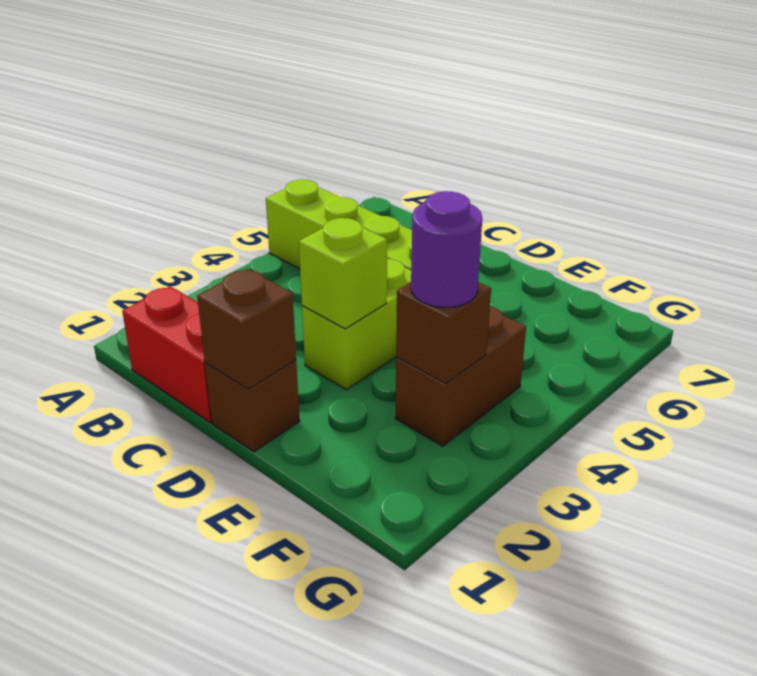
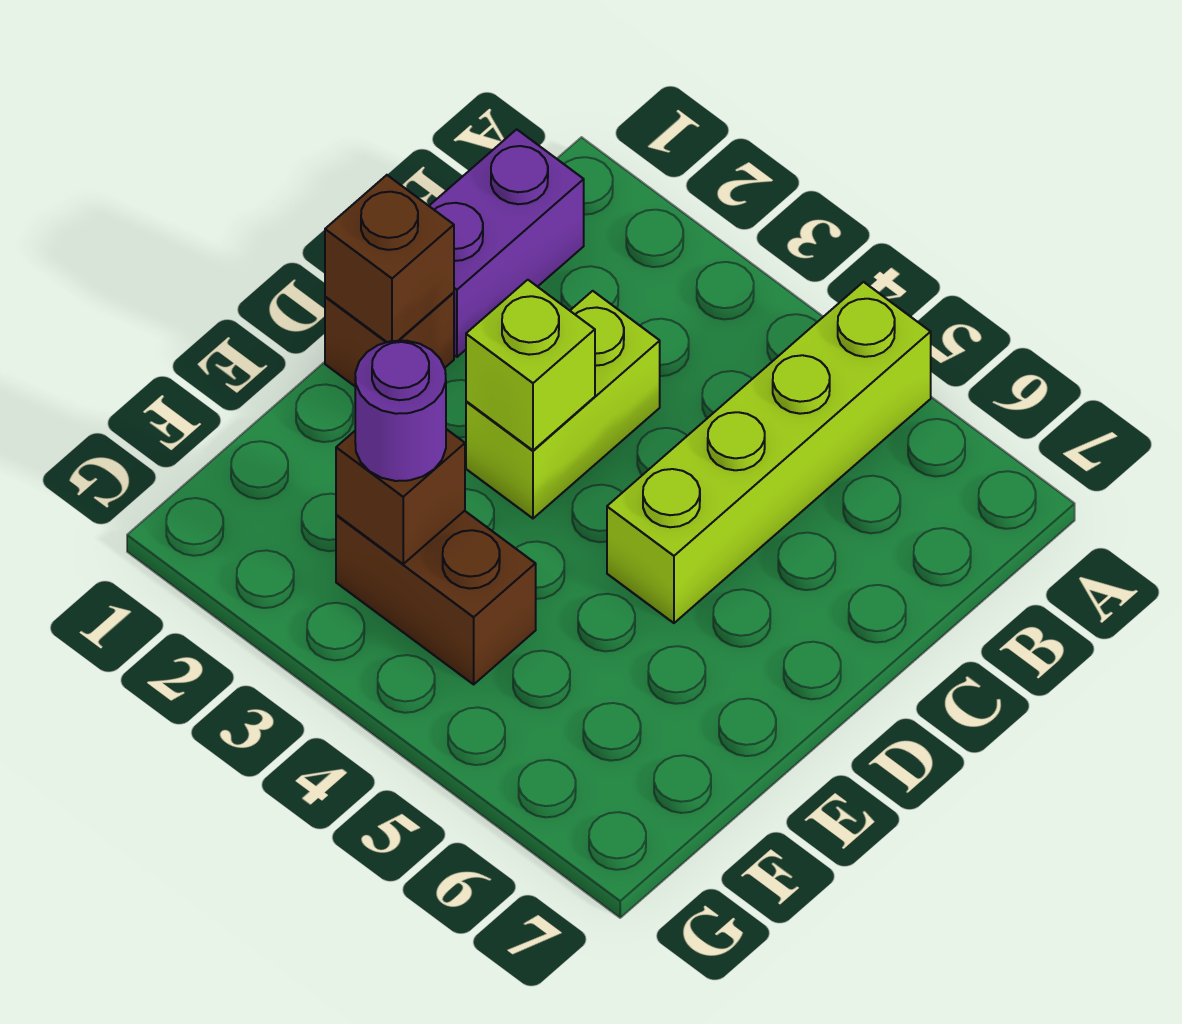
red brick B1:C1 level 1 -> purple brick B1:C1 level 1
lime brick D3:D4 level 1 -> lime brick C3:D3 level 1

